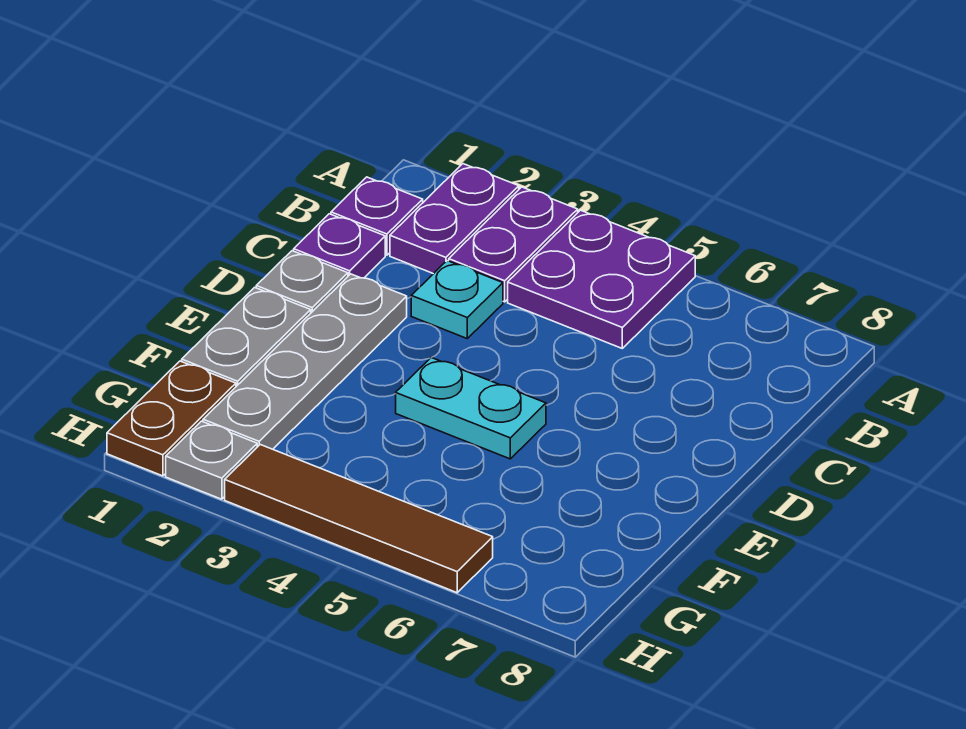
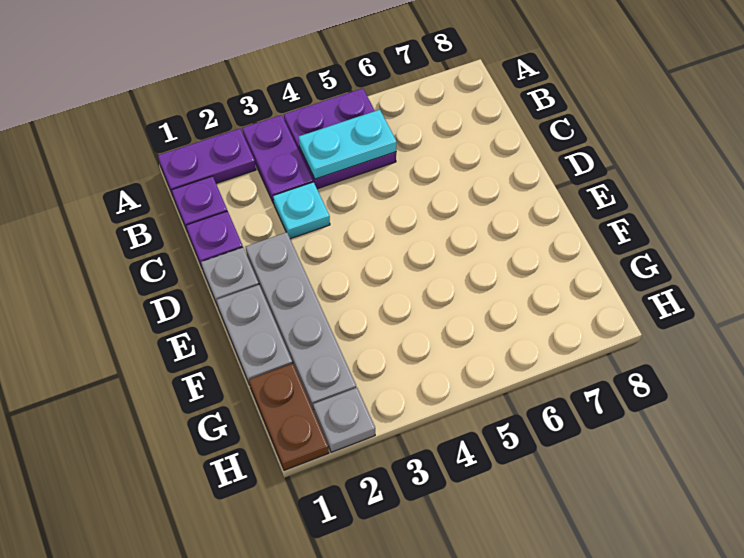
purple plate A2:B2 level 1 -> purple plate A1:A2 level 1
cyan plate E4:E5 level 1 -> cyan plate B4:B5 level 2
brown tile H3:H6 level 1 -> none

